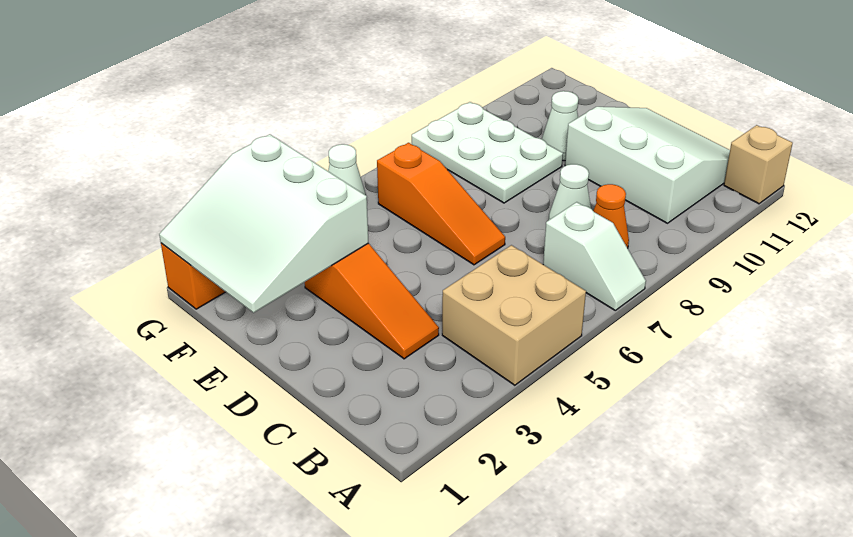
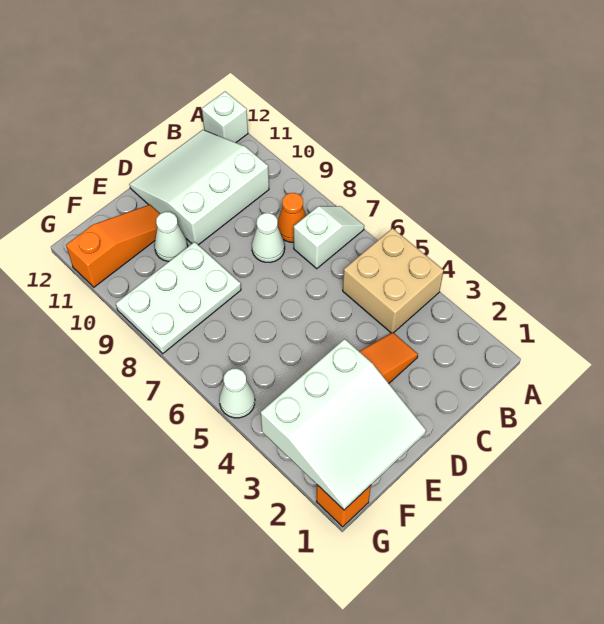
tan brick A12 level 1 -> white brick A12 level 1
orange slope D6:F6 level 1 top F -> orange slope E11:G11 level 1 top G

